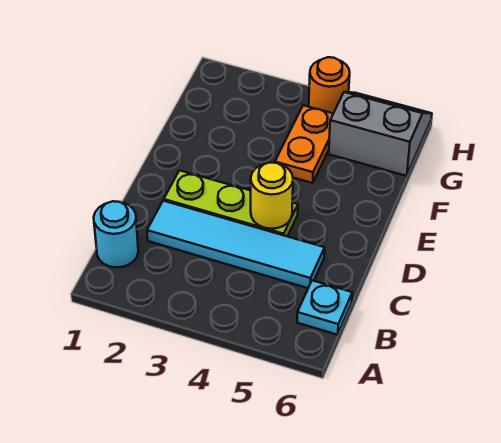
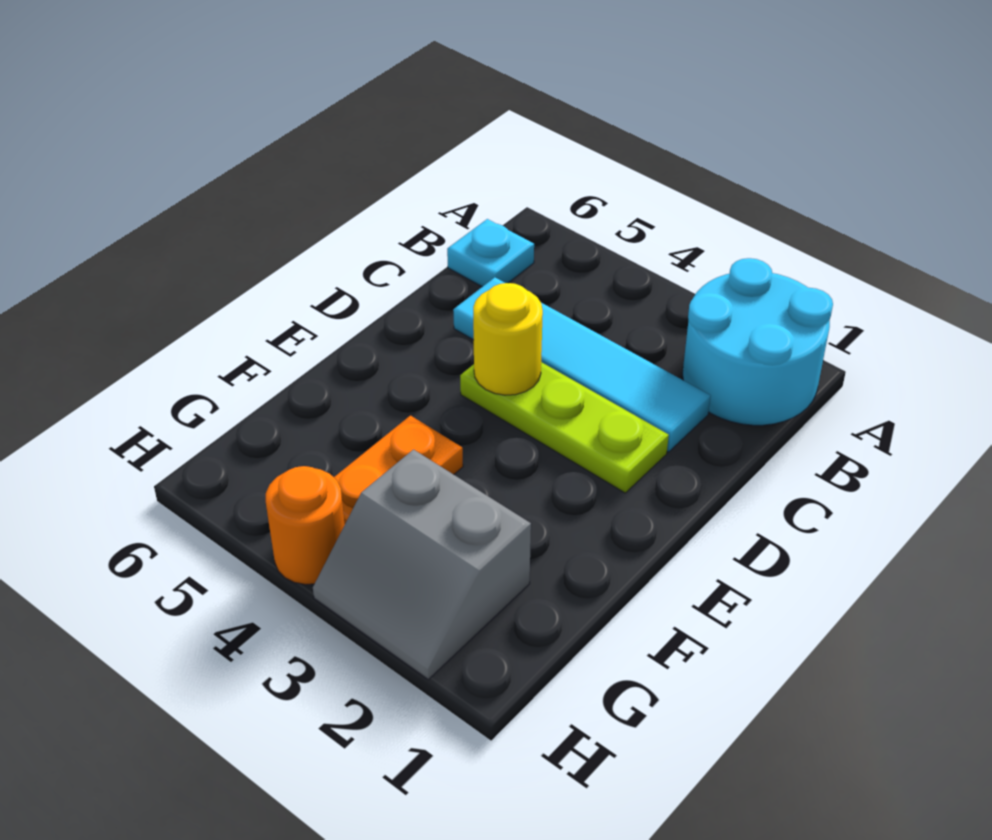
cyan round brick B1 level 1 -> cyan round brick A1:B2 level 1
grey slope G5:H6 level 1 top G -> grey slope G2:H3 level 1 top G

